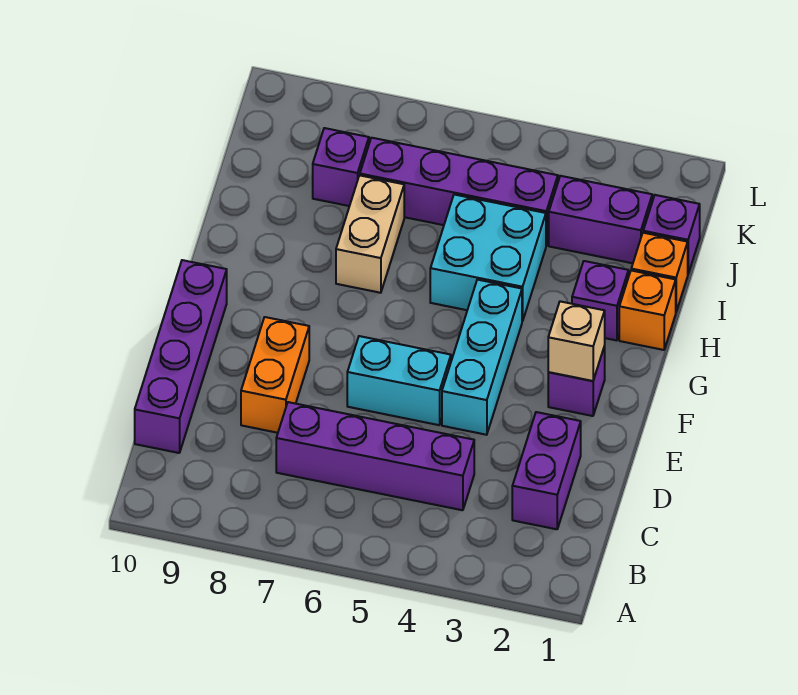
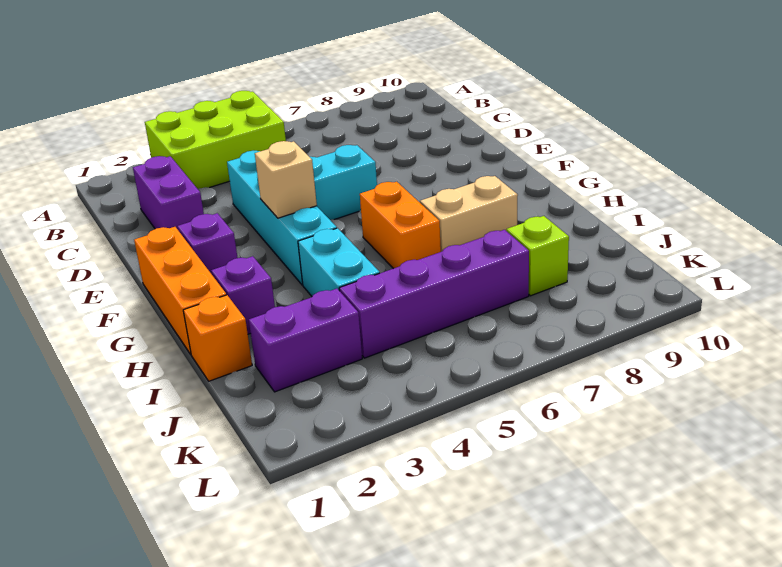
none -> lime brick A3:B5 level 1
purple brick C4:C7 level 1 -> none
purple brick C10:F10 level 1 -> none
orange brick D8:E8 level 1 -> orange brick G6:H6 level 1
cyan brick E4:G4 level 1 -> cyan brick D4:G4 level 1
tan brick F2 level 2 -> tan brick F4 level 2
orange brick H1 level 1 -> orange brick F1:H1 level 1
cyan brick H4:I5 level 1 -> cyan brick H4:I4 level 1
tan brick H7:I7 level 1 -> tan brick H7:H8 level 1
purple brick J1 level 1 -> none
purple brick J8 level 1 -> lime brick J8 level 1

